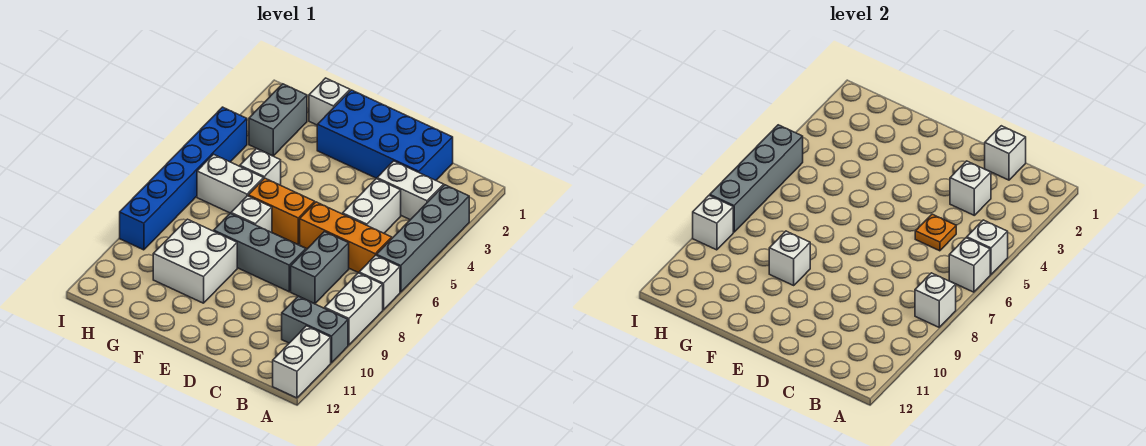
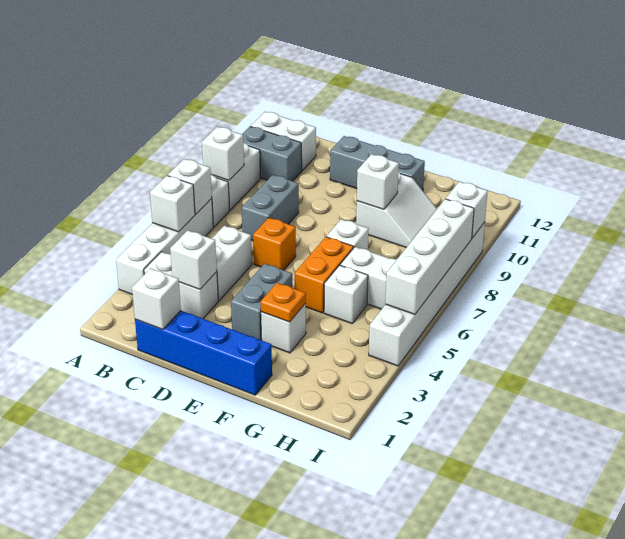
grey brick A3:A6 level 1 -> white brick A3:A6 level 1
white brick A11:A12 level 1 -> white brick A11:B11 level 1
orange brick B6:D6 level 1 -> orange brick D6 level 1
blue brick C1:F2 level 1 -> blue brick C1:F1 level 1
orange plate C5 level 2 -> orange plate F3 level 2
grey brick D8:F8 level 1 -> grey brick D11:F11 level 1
orange brick E6:F6 level 1 -> orange brick F5:F6 level 1
white brick F9:G10 level 1 -> white slope F9:G10 level 1 top F
white brick G1 level 1 -> white brick F3 level 1
grey brick H2:H3 level 1 -> grey brick E3:E4 level 1
blue brick I4:I9 level 1 -> white brick I4:I9 level 1
grey brick I5:I8 level 2 -> white brick I5:I8 level 2

